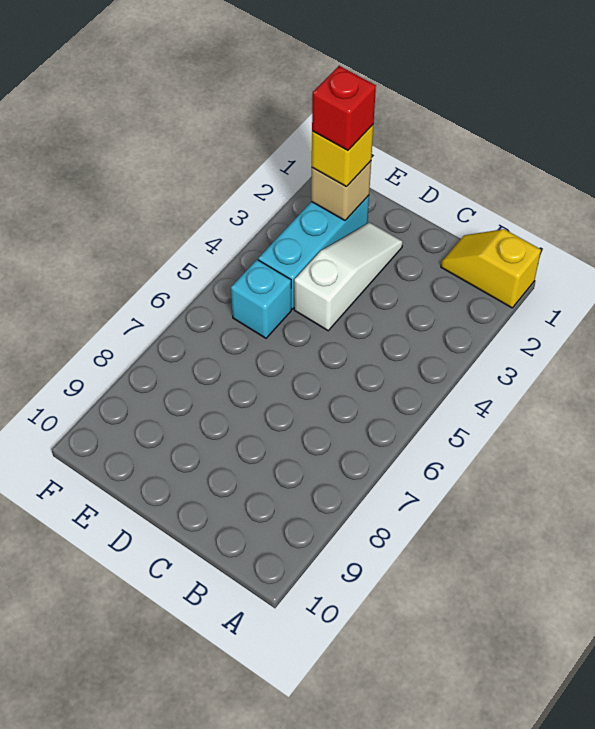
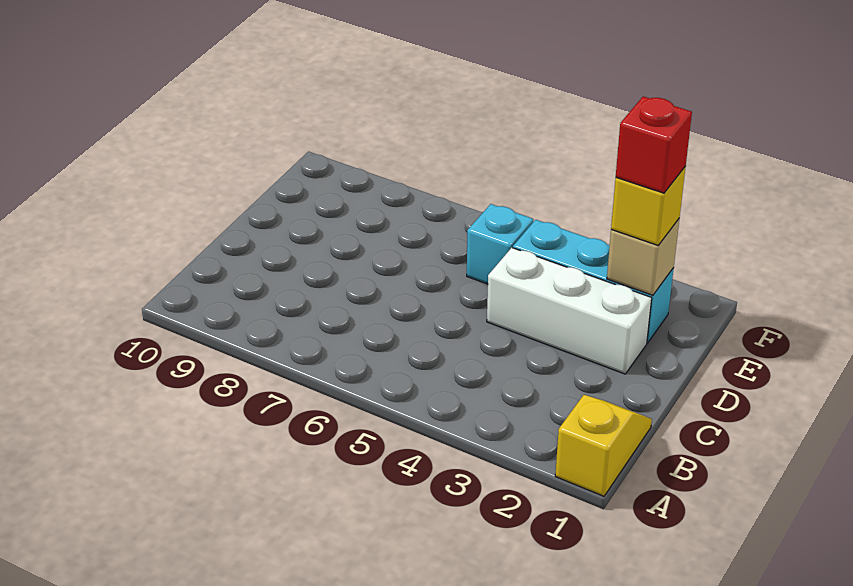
white slope D2:D4 level 1 top 4 -> white brick D2:D4 level 1

